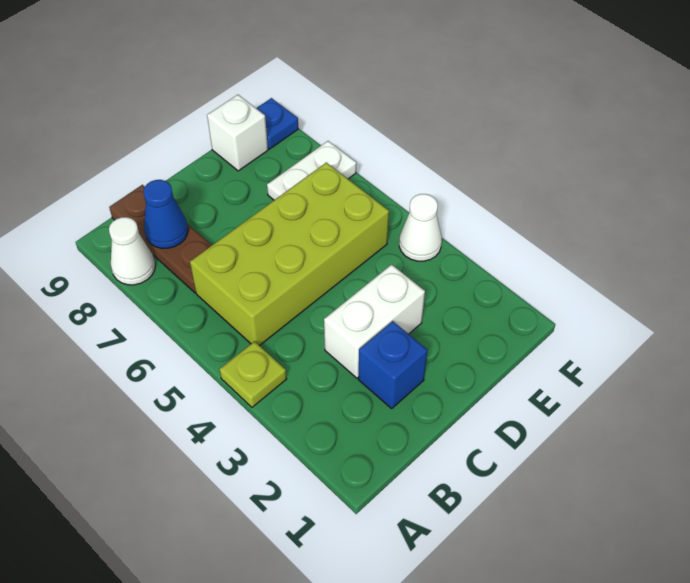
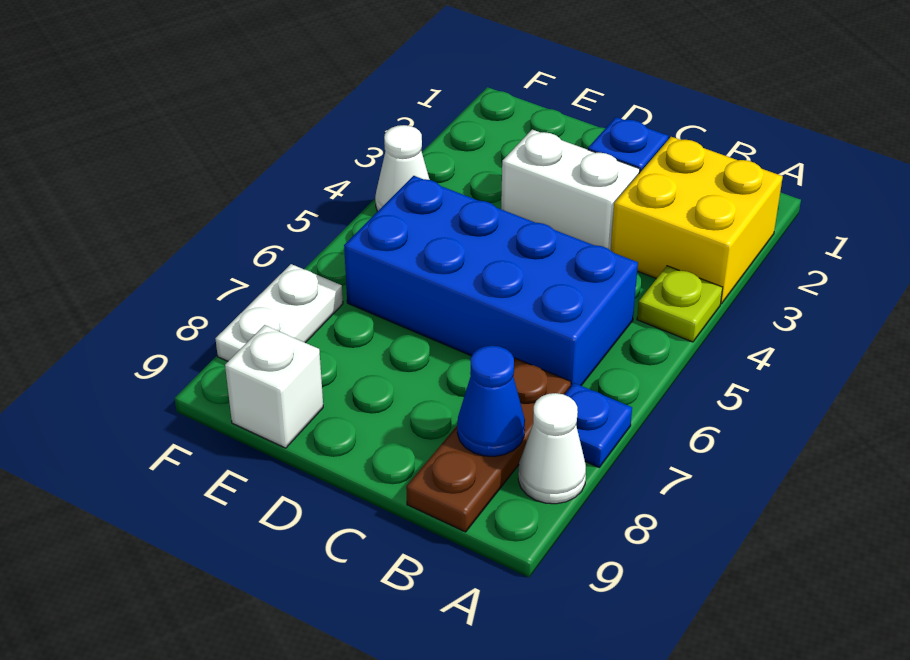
none -> yellow brick A2:B3 level 1
lime brick B5:E6 level 1 -> blue brick B5:E6 level 1
white plate E7:F7 level 1 -> white plate F7:F8 level 1
blue plate F9 level 1 -> blue plate A7 level 1

